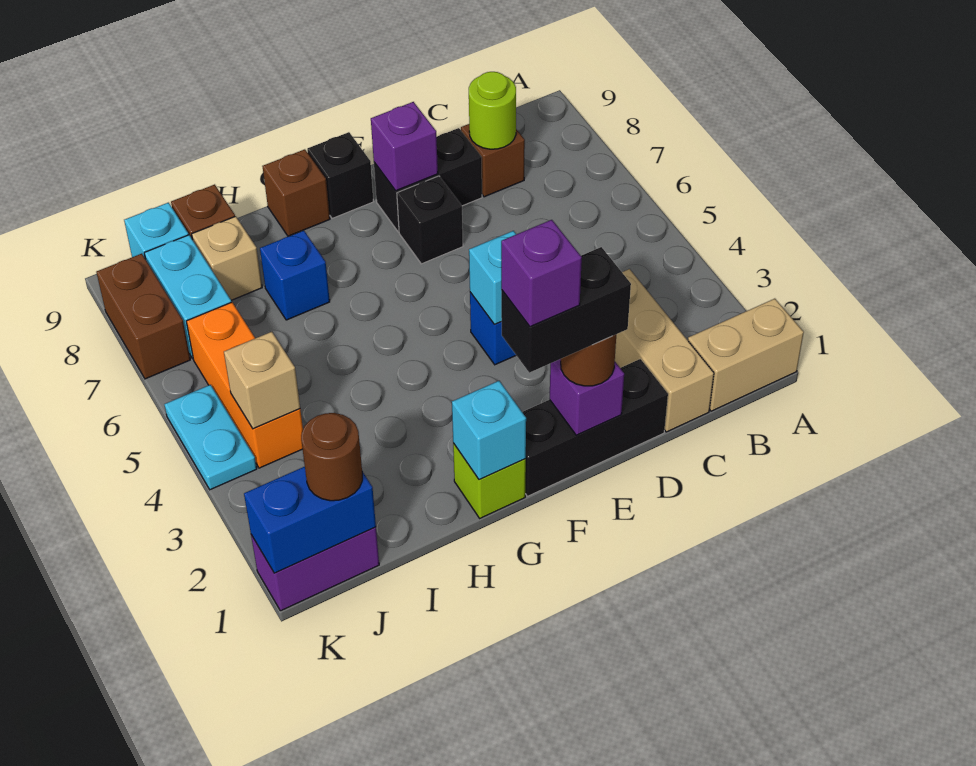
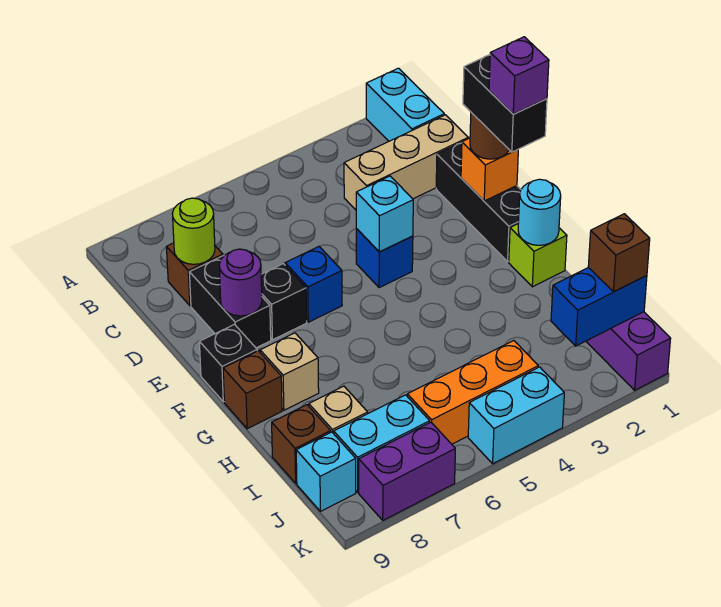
tan brick A1:B1 level 1 -> cyan brick A1:B1 level 1
purple brick E1 level 2 -> orange brick E1 level 2
purple brick E8 level 2 -> purple round brick E8 level 2
cyan brick G1 level 2 -> cyan round brick G1 level 2
blue brick H7 level 1 -> blue brick E6 level 1
blue brick J1:K1 level 2 -> blue brick J1:J2 level 2
brown round brick J1 level 3 -> brown brick J1 level 3
tan brick J4 level 2 -> tan brick G8 level 1
cyan plate K4:K5 level 1 -> cyan brick K4:K5 level 1
brown brick K7:K8 level 1 -> purple brick K7:K8 level 1

